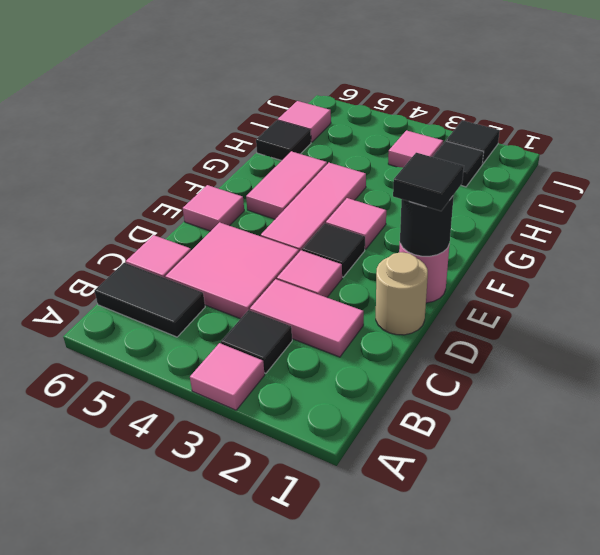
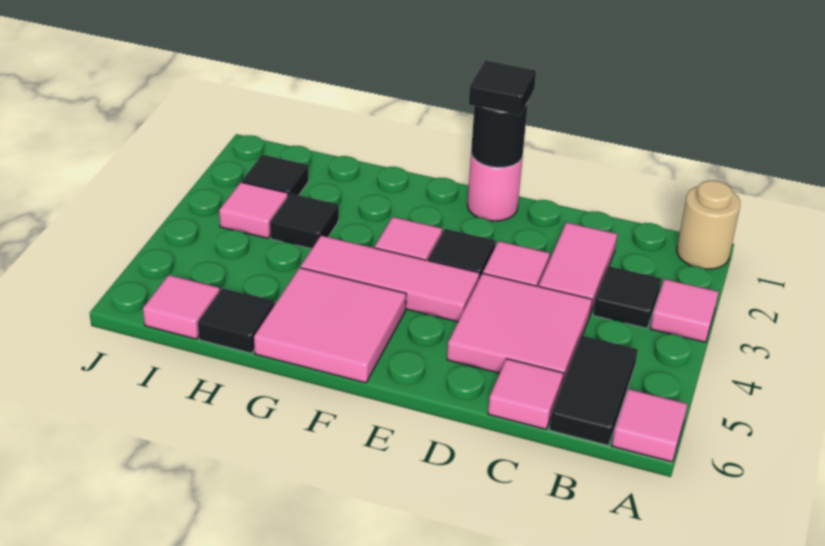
tan round brick D1 level 1 -> tan round brick A1 level 1
pink tile E6 level 1 -> pink tile A6 level 1
pink tile F5:G5 level 1 -> pink tile F5:G6 level 1
black tile J2 level 1 -> black tile H3 level 1

